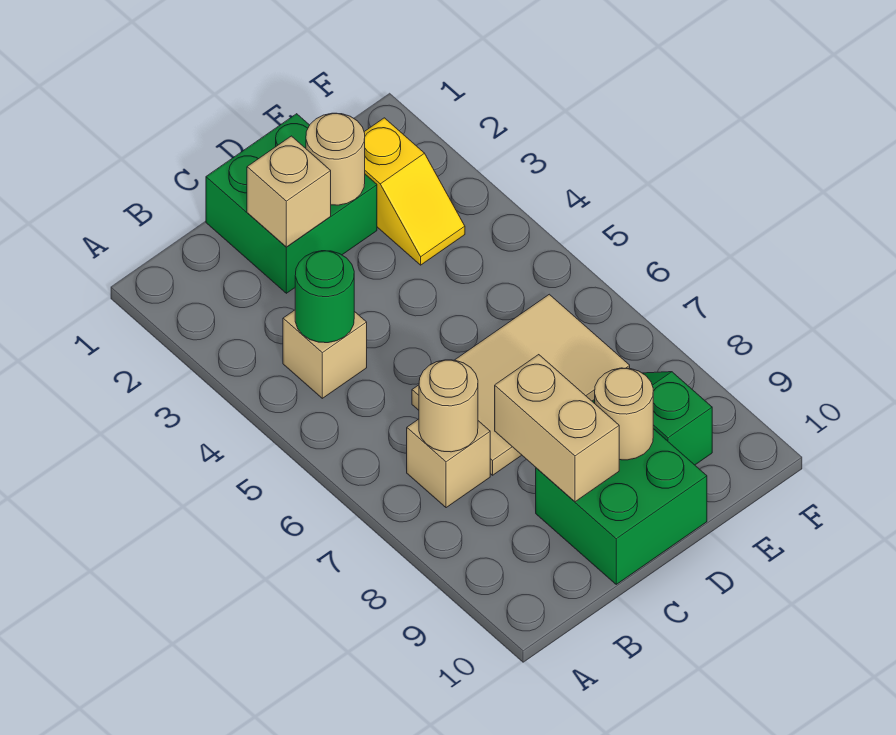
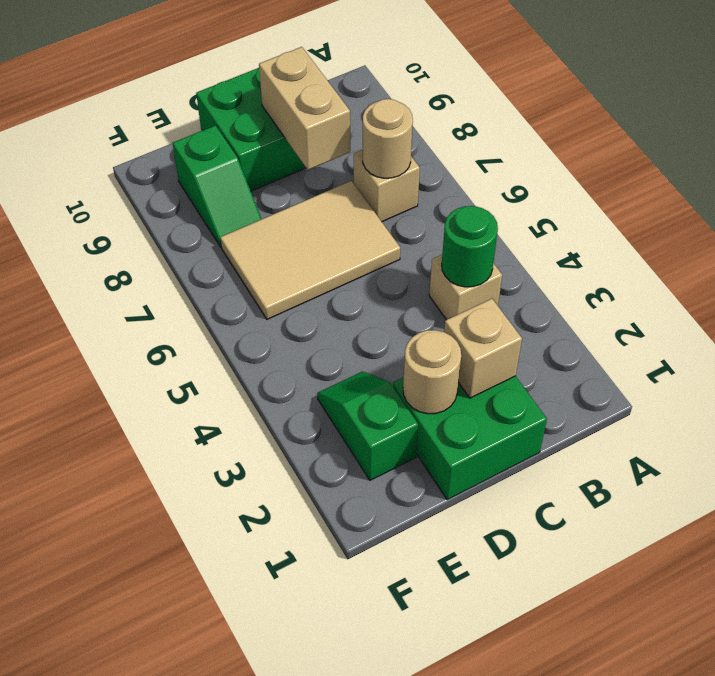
tan round brick D9 level 2 -> none
yellow slope E2:E3 level 1 top 2 -> green slope E2:E3 level 1 top 2

